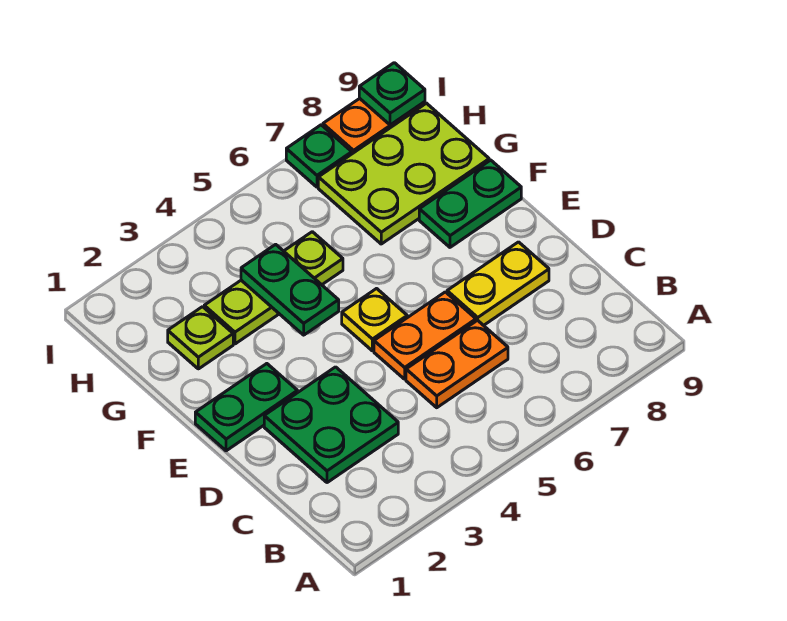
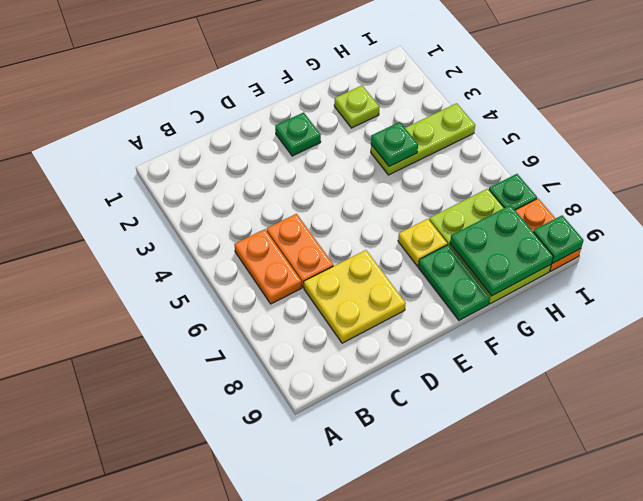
green plate C2:D3 level 1 -> green plate G8:H9 level 2
orange plate D5:D6 level 1 -> orange plate B5:B6 level 1
yellow plate D7:D8 level 1 -> yellow plate C7:D8 level 1
green plate E1:E2 level 1 -> green plate E2 level 1
yellow plate E5 level 1 -> yellow plate F7 level 1
green plate F4:G4 level 2 -> green plate G4 level 2
lime plate G3:G5 level 1 -> lime plate G4:I4 level 1

